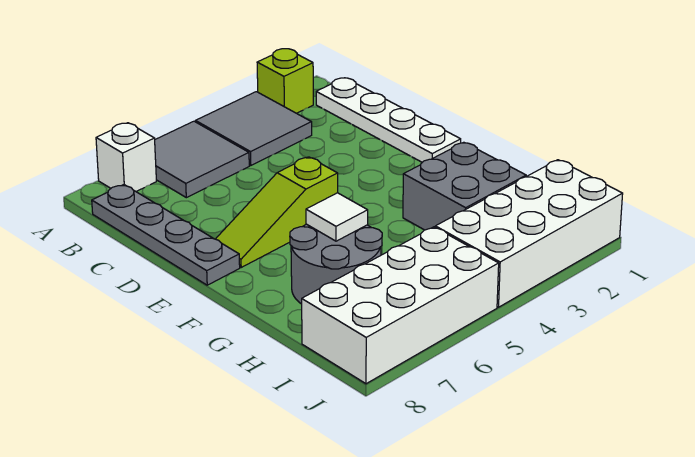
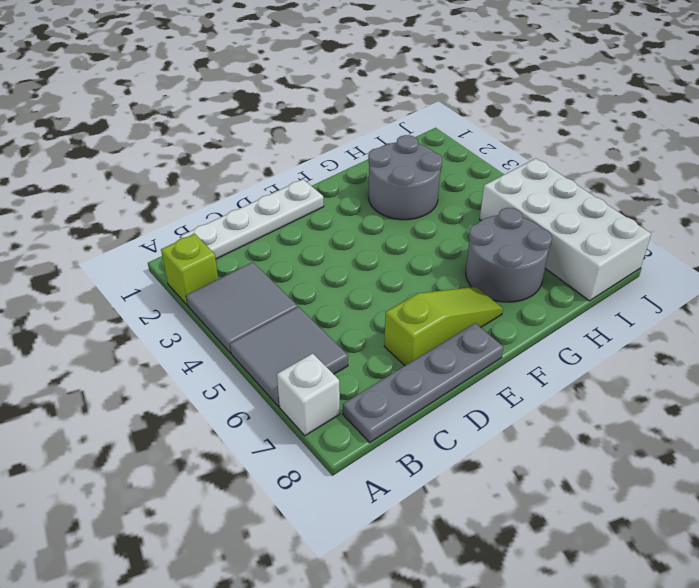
lime slope E5:E7 level 1 top 5 -> lime slope D7:F7 level 1 top D
grey brick G2:H3 level 1 -> grey round brick G2:H3 level 1
white tile G6 level 2 -> none
white brick I1:J4 level 1 -> none

